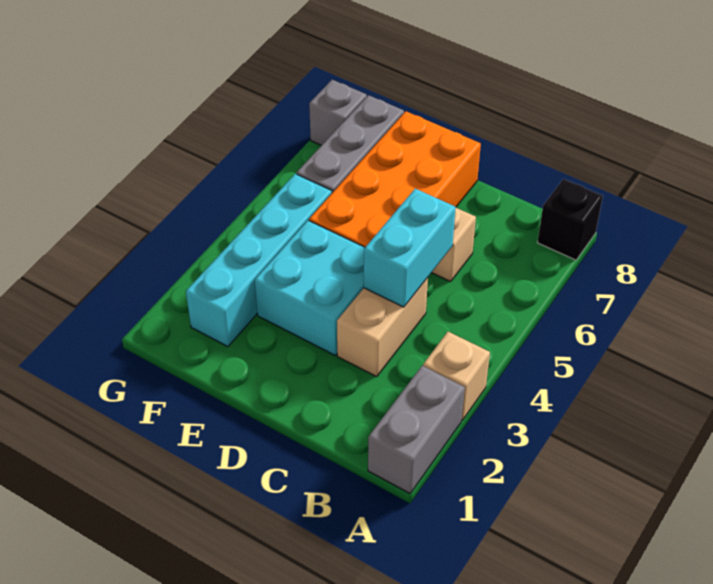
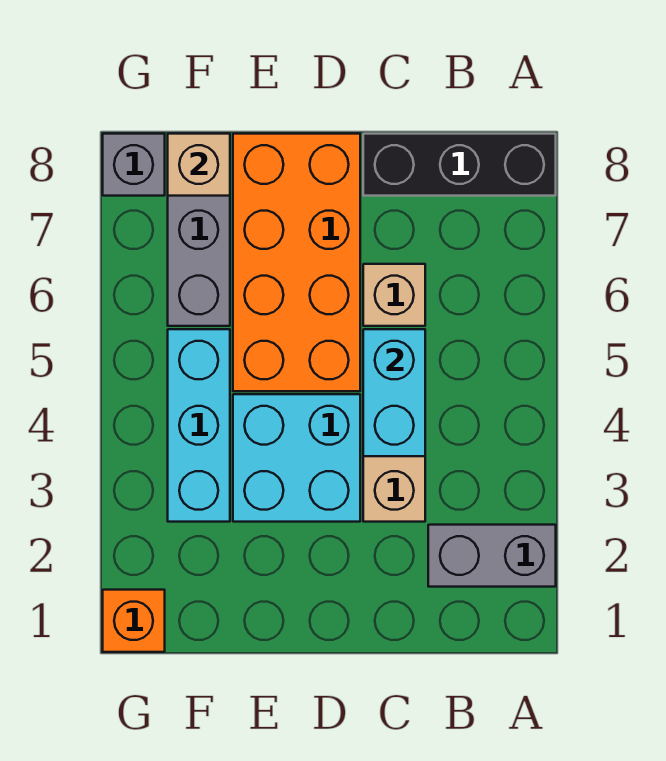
grey brick A1:A2 level 1 -> grey brick A2:B2 level 1
tan brick A3 level 1 -> tan brick F8 level 2
black brick A8 level 1 -> black brick A8:C8 level 1
cyan brick F2:F5 level 1 -> cyan brick F3:F5 level 1
none -> orange brick G1 level 1

